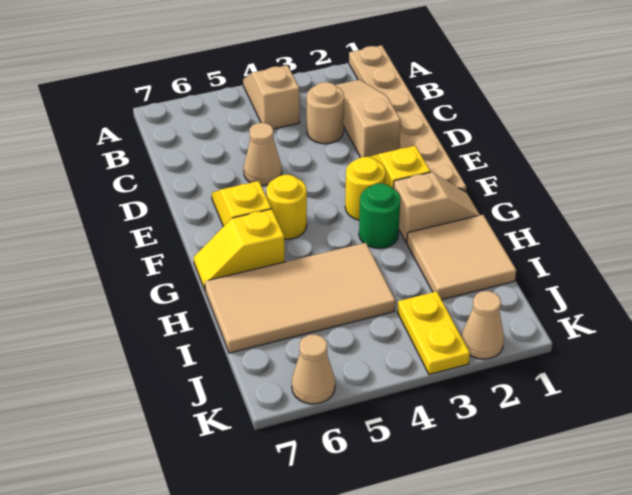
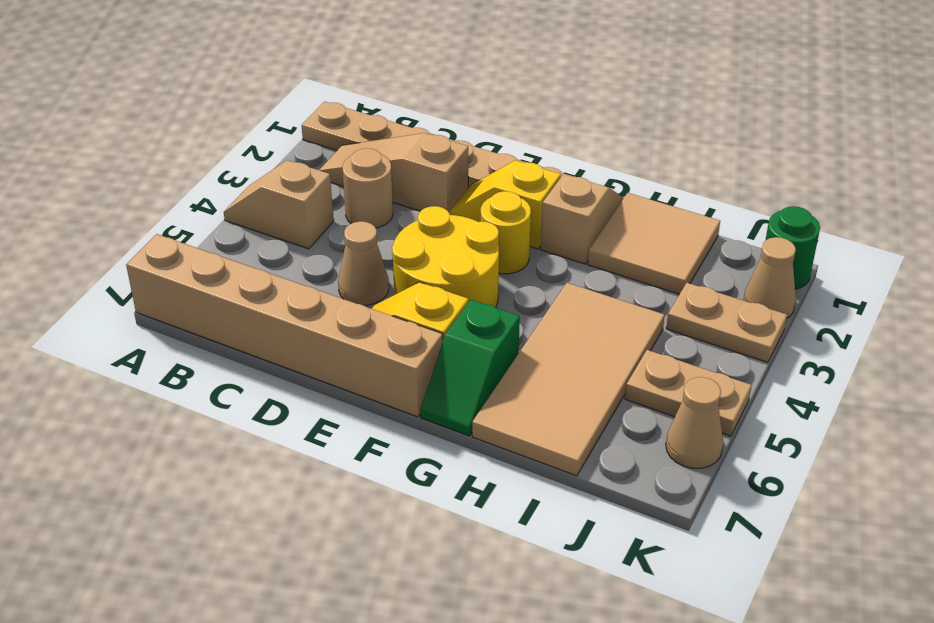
none -> tan brick A7:F7 level 1
yellow round brick F5 level 1 -> yellow round brick E4:F5 level 1
green round brick G3 level 1 -> green round brick K1 level 1
yellow slope G6:G7 level 1 top 6 -> green slope G6:G7 level 1 top 6
yellow plate J3:K3 level 1 -> tan plate J3:K3 level 1
none -> tan plate J5:K5 level 1

